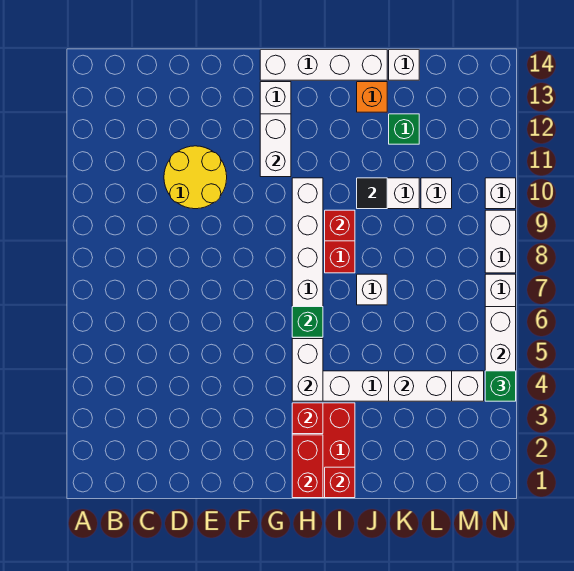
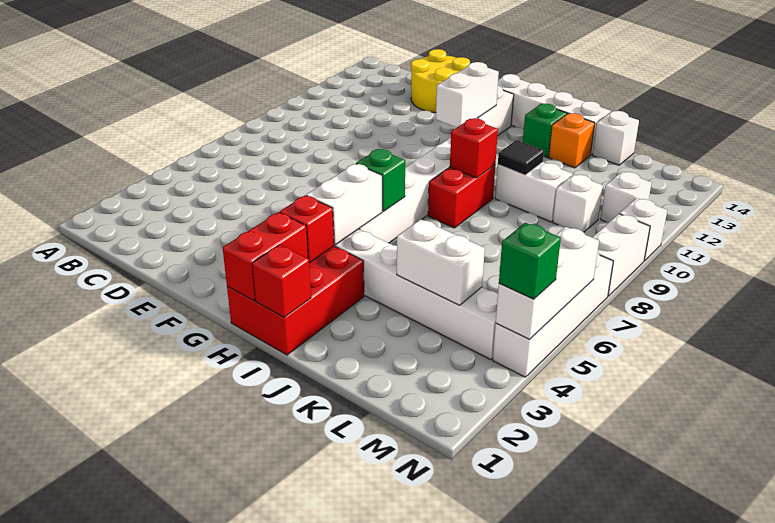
yellow round brick D10:E11 level 1 -> yellow round brick D13:E14 level 1
white brick J7 level 1 -> white brick M11 level 1
green brick K12 level 1 -> green brick I13 level 1

